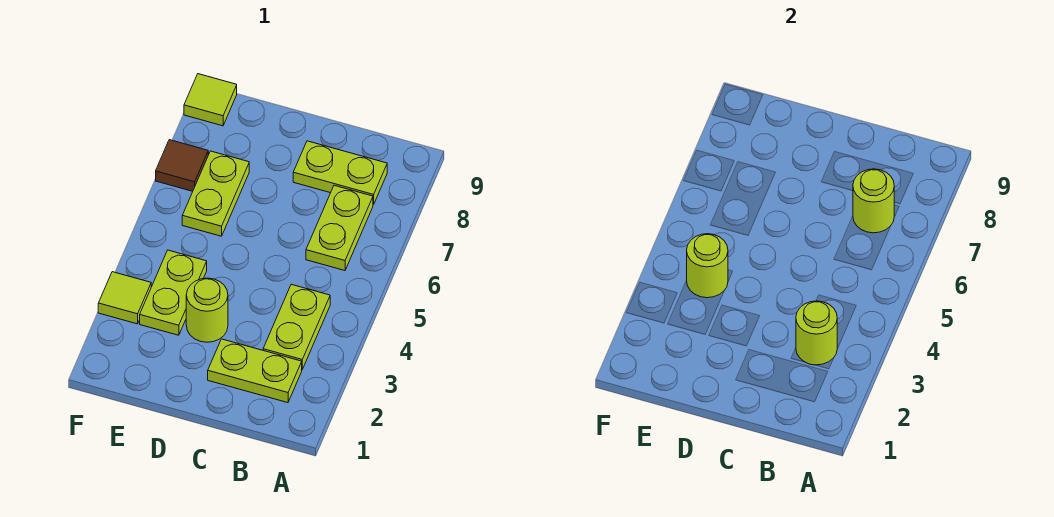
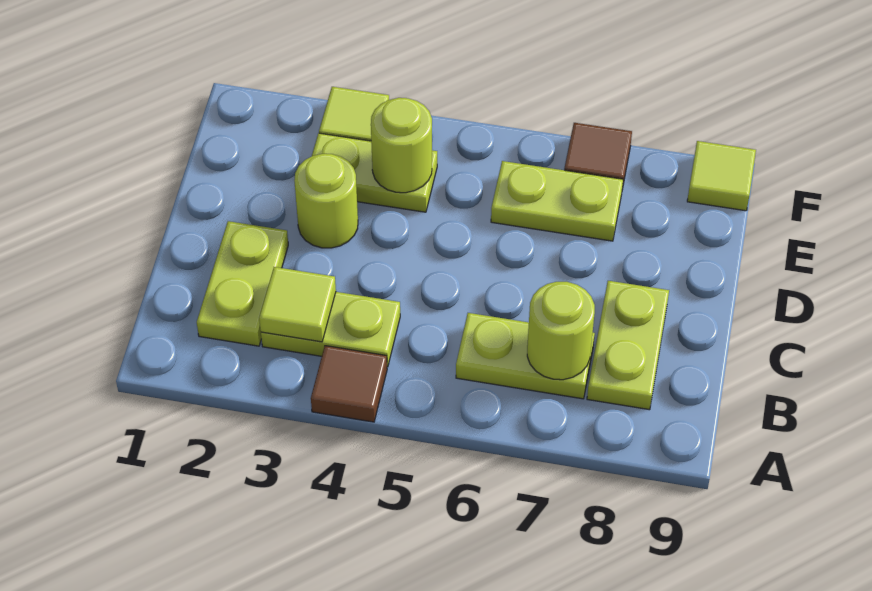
none -> brown tile A4 level 1
lime round brick B3 level 2 -> lime tile B3 level 2

